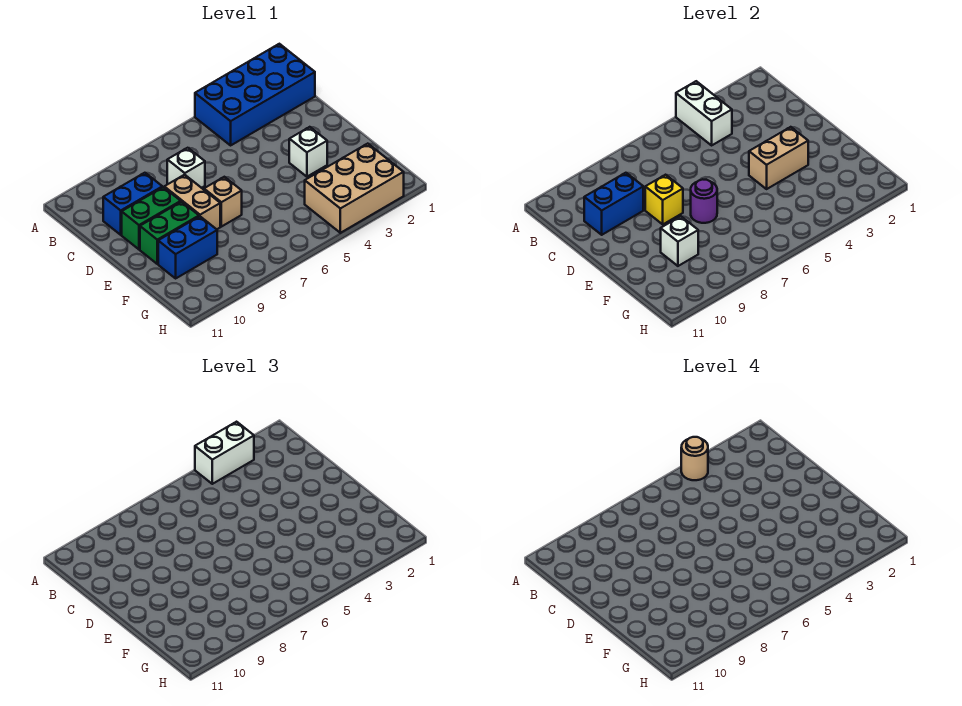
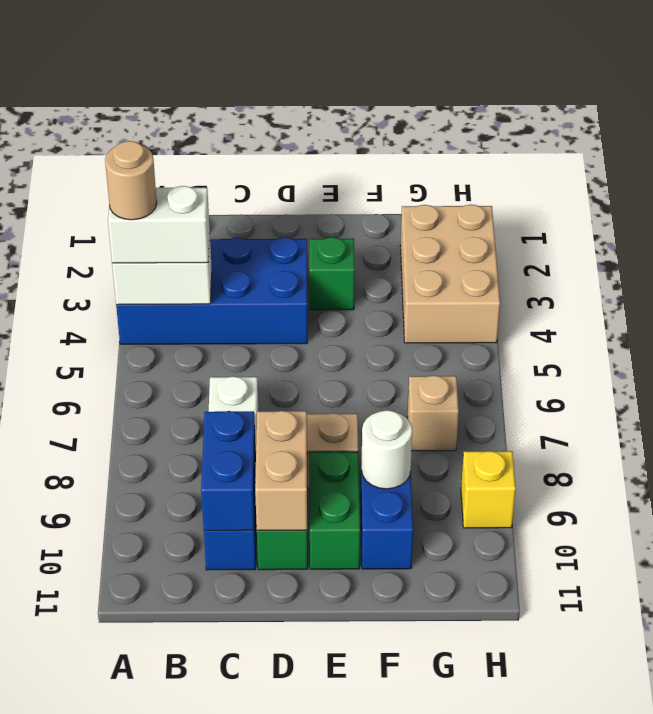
blue brick A1:B4 level 1 -> blue brick A3:D4 level 1
white brick A3:A4 level 3 -> white brick A4:B4 level 3
yellow brick D8 level 2 -> yellow brick H9 level 1
white brick E3 level 1 -> green brick E3 level 1
tan brick E3:E4 level 2 -> tan brick D9:D10 level 2
tan brick E7 level 1 -> tan brick G7 level 1
purple round brick E7 level 2 -> none
white brick F9 level 2 -> white round brick F9 level 2

